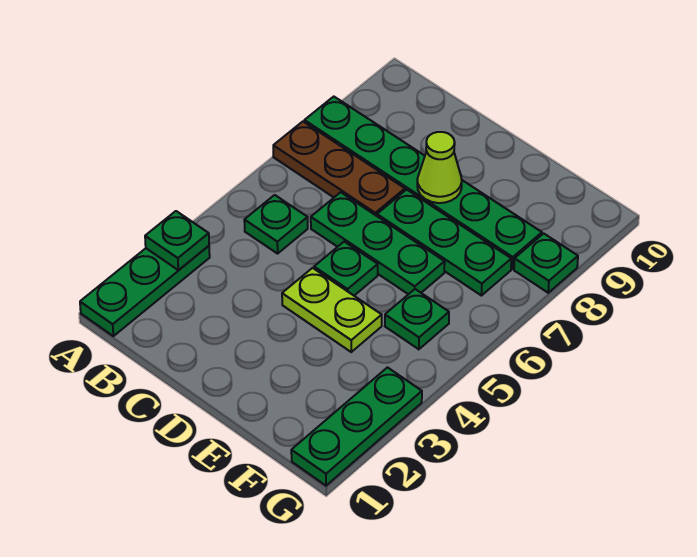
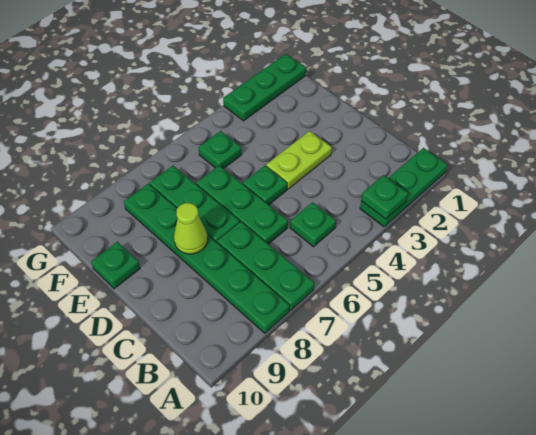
brown plate A7:C7 level 1 -> green plate A7:C7 level 1
lime plate D4:E4 level 1 -> lime plate D3:D4 level 1
green plate G8 level 1 -> green plate E10 level 1

